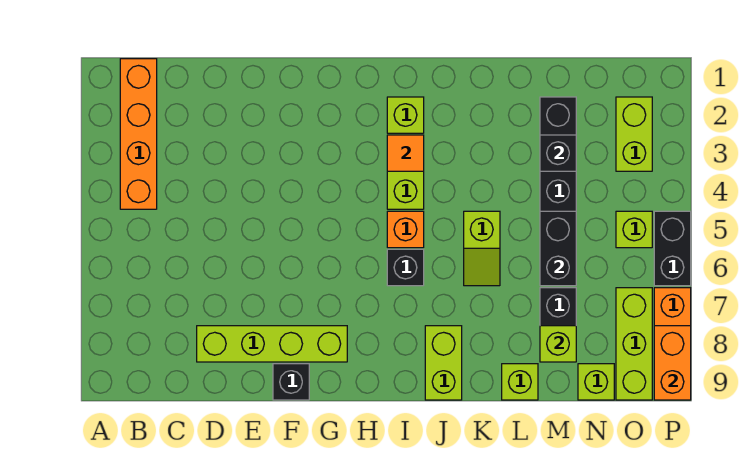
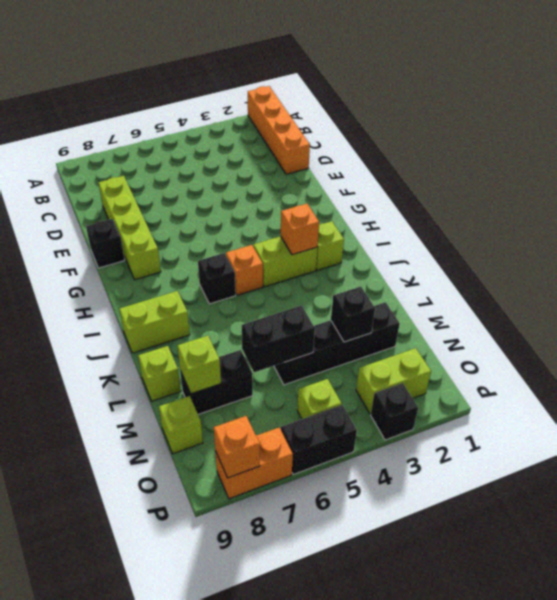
orange brick B1:B4 level 1 -> orange brick A1:D1 level 1
orange tile I3 level 2 -> orange brick I3 level 2
lime slope K5:K6 level 1 top 5 -> none
lime brick O7:O9 level 1 -> none
none -> black brick P3 level 1
orange brick P8:P9 level 2 -> orange brick P8 level 2

